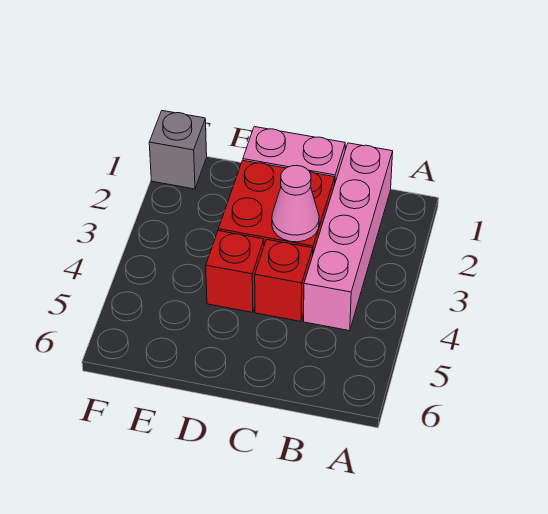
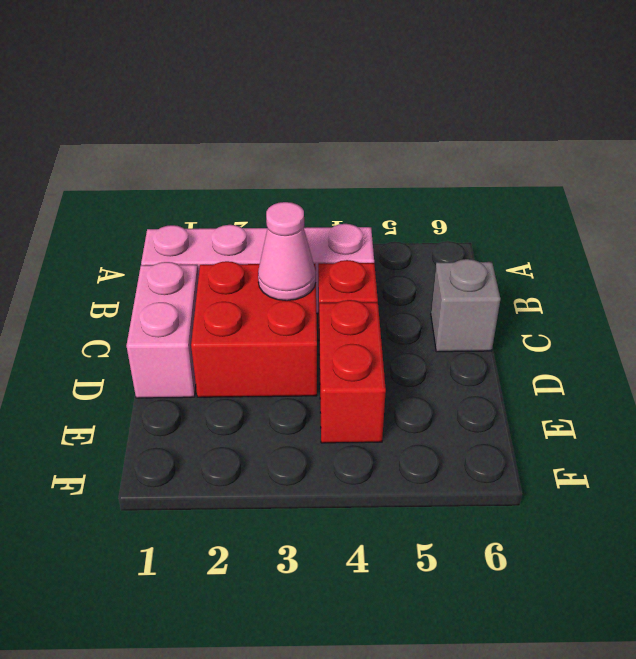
red brick D4 level 1 -> red brick D4:E4 level 1
grey brick F1 level 1 -> grey brick C6 level 1

